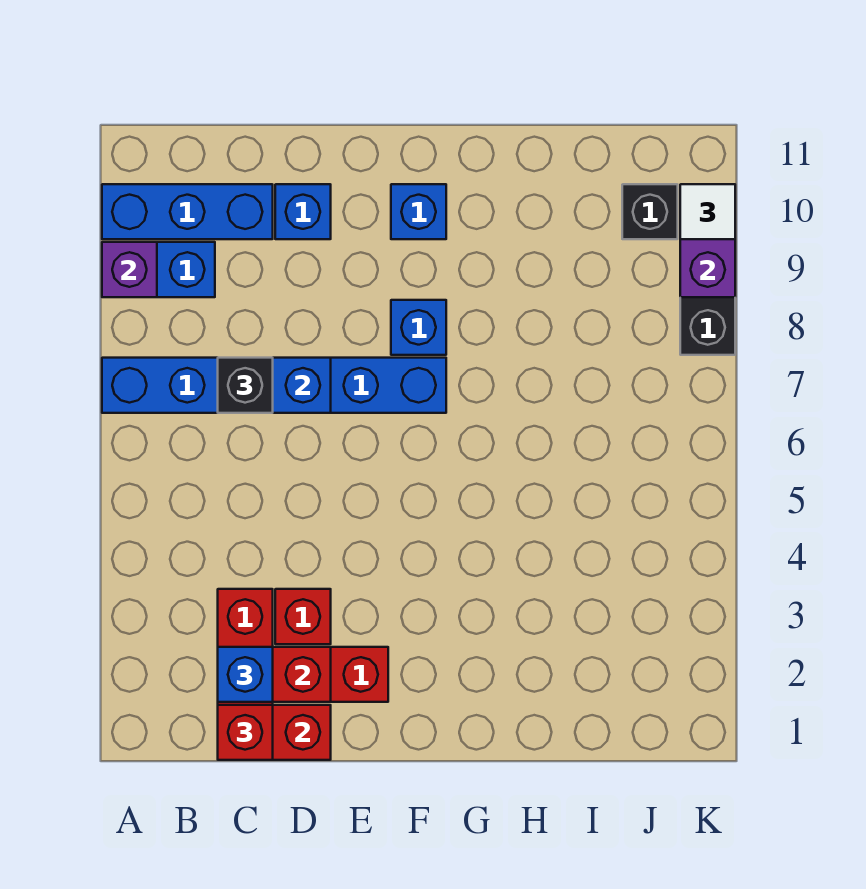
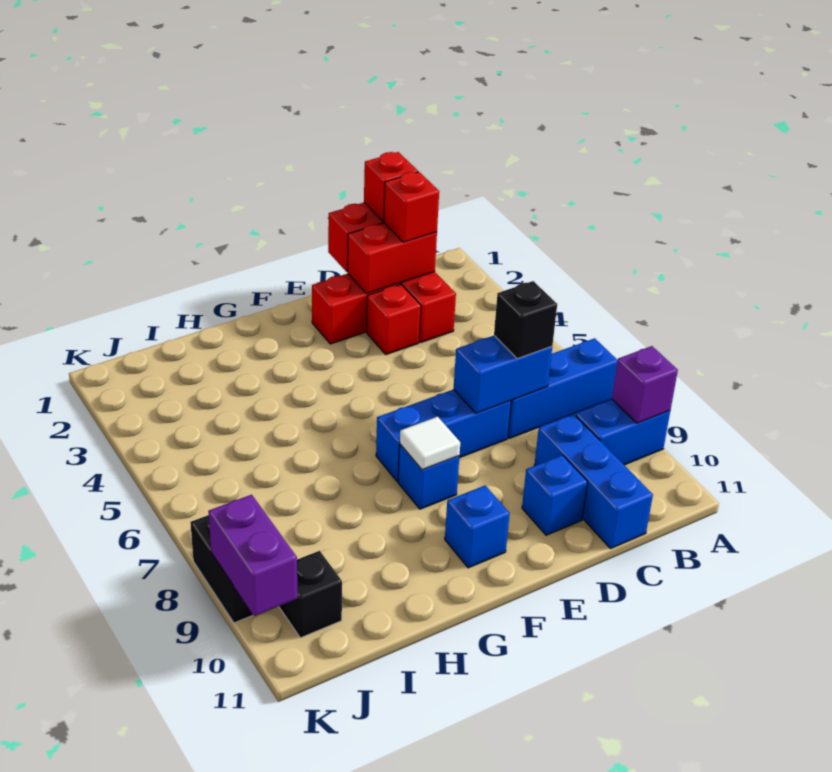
blue brick A10:C10 level 1 -> blue brick C9:C11 level 1
blue brick C2 level 3 -> red brick C2 level 3
white tile K10 level 3 -> white tile F8 level 2

